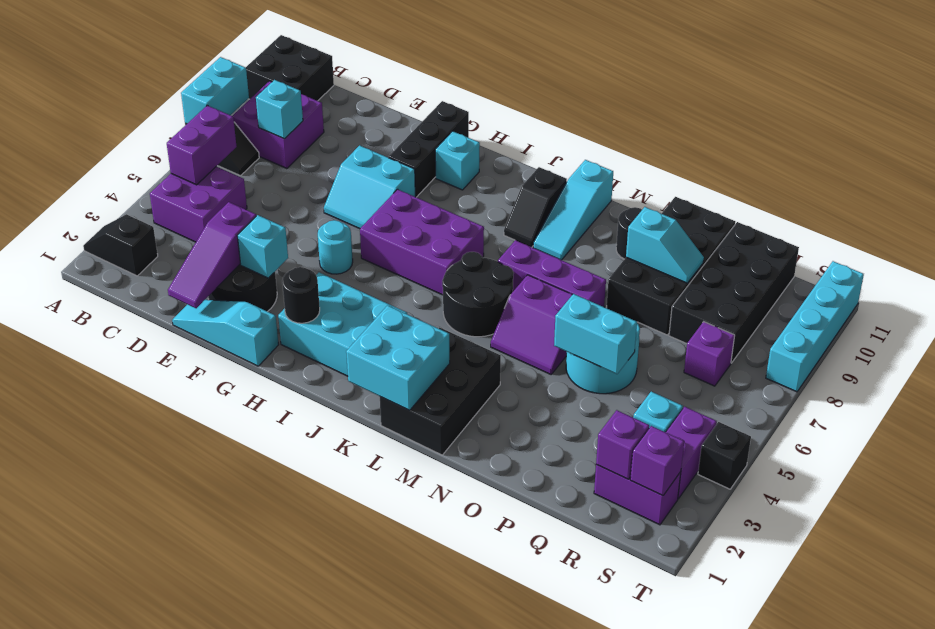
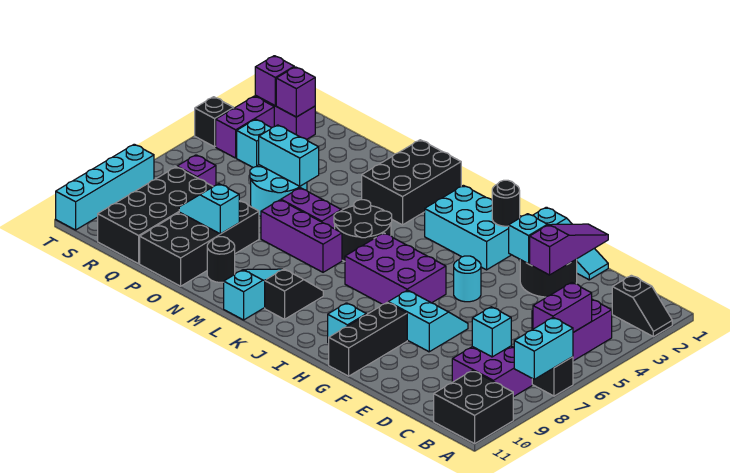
cyan brick K1:L2 level 2 -> none

